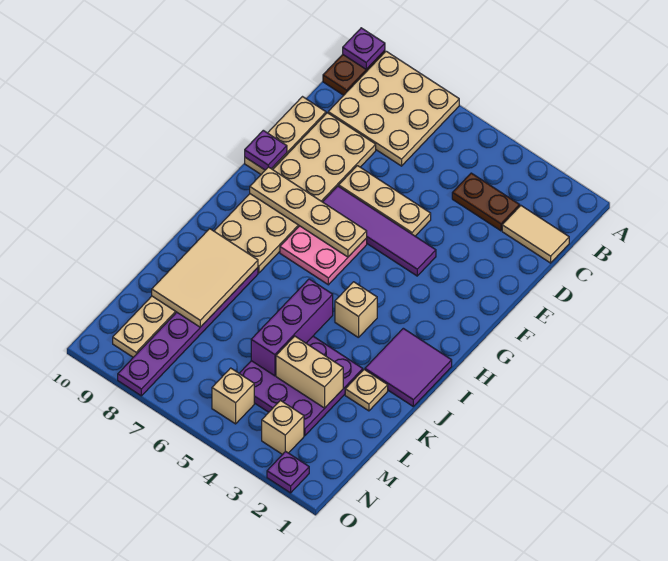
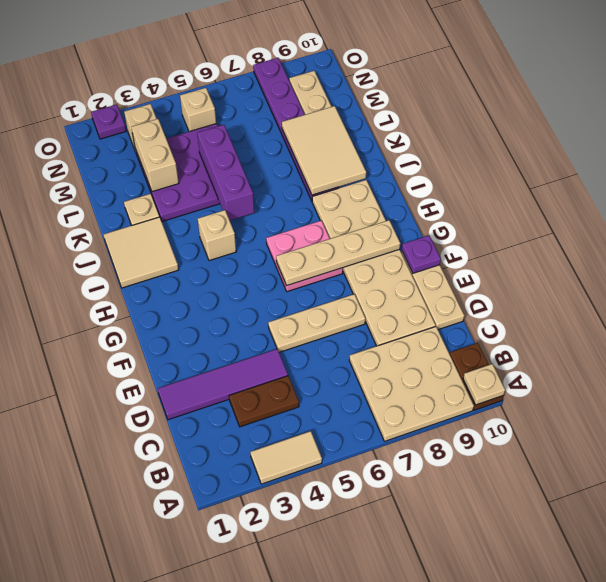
purple plate A10 level 2 -> tan plate A10 level 2
tan tile C1:C2 level 1 -> tan tile A3:A4 level 1
purple tile F4:F7 level 1 -> purple tile D1:D4 level 1
purple tile I1:J2 level 1 -> tan tile I1:J2 level 1
tan brick L3:L4 level 2 -> tan brick L3:M3 level 2

